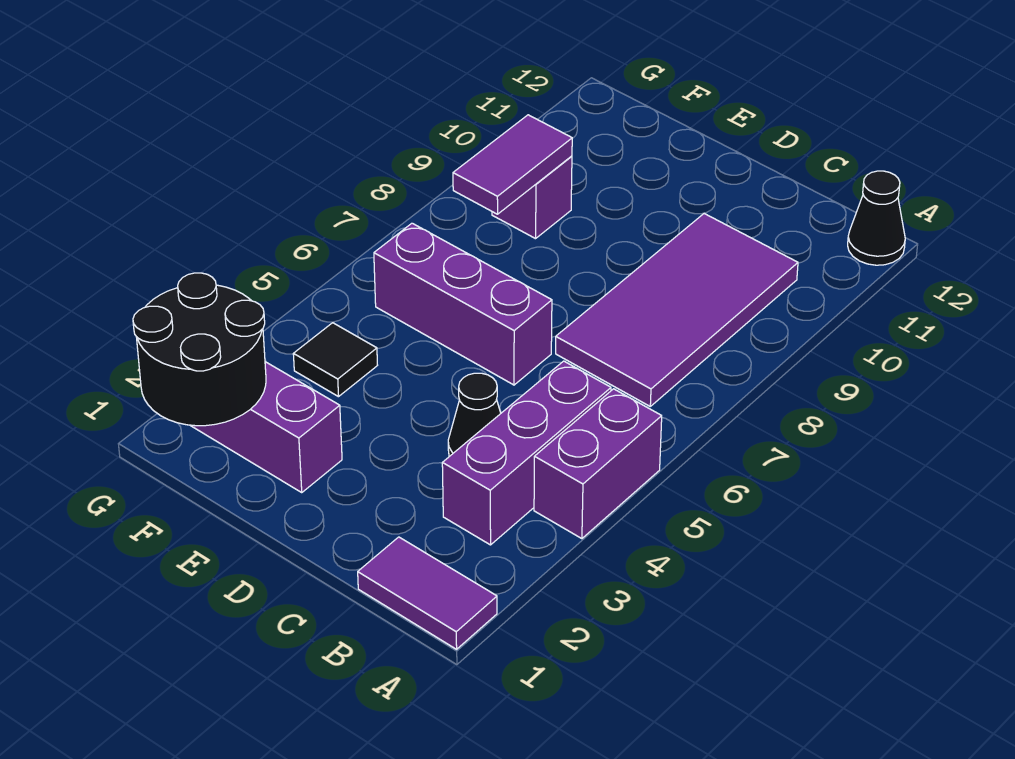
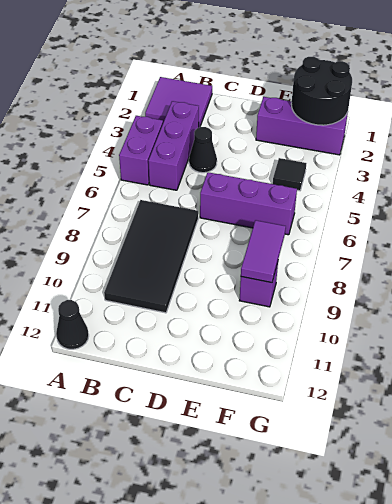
purple tile A1:B1 level 1 -> purple tile A1:B2 level 1
purple tile B7:C10 level 1 -> black tile B7:C10 level 1

